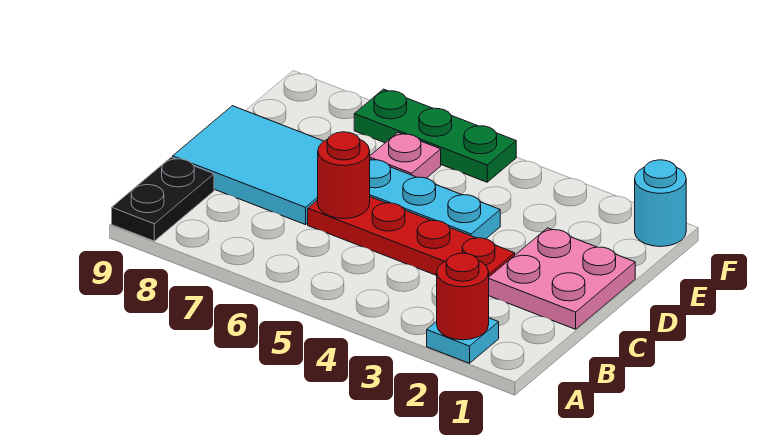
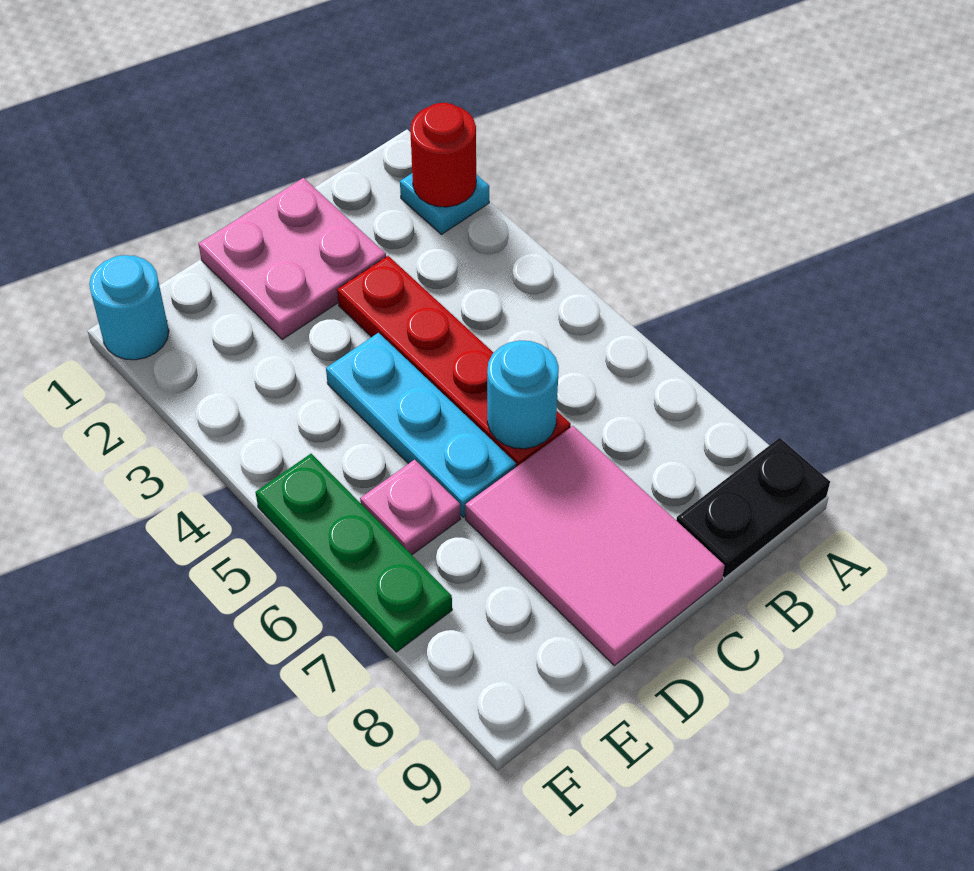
red round brick C6 level 2 -> cyan round brick C6 level 2
cyan tile C7:D9 level 1 -> pink tile C7:D9 level 1

